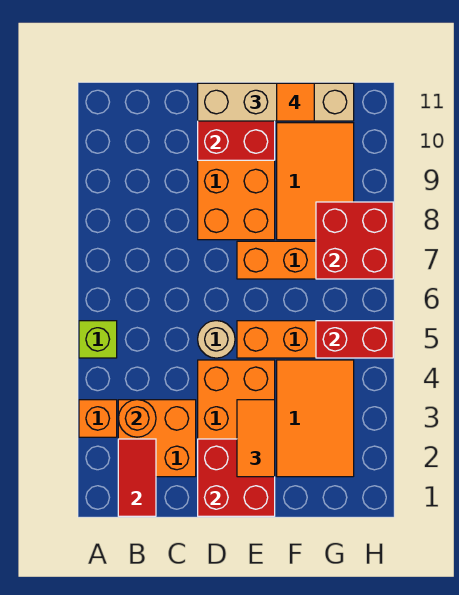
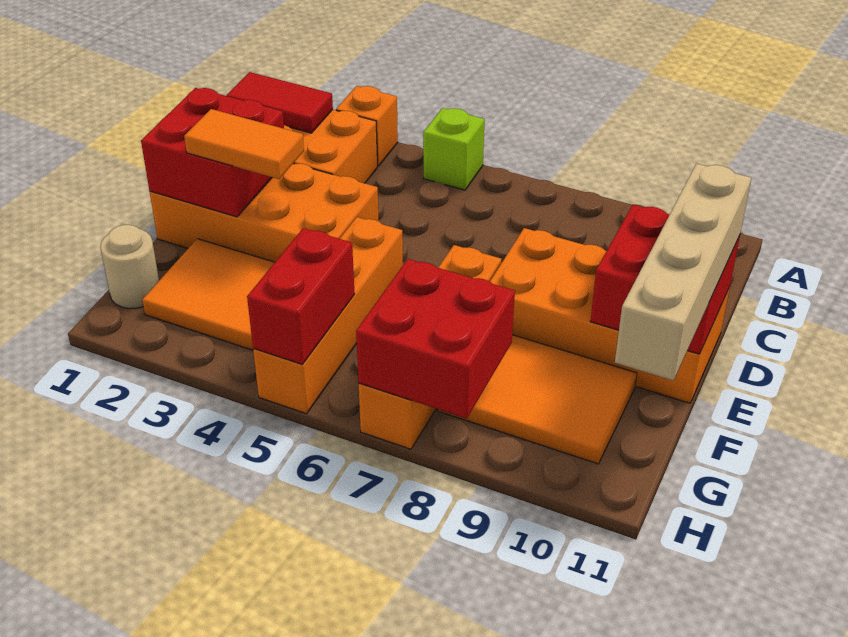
orange round brick B3 level 2 -> none
tan round brick D5 level 1 -> tan round brick G1 level 1
orange tile F11 level 4 -> none

